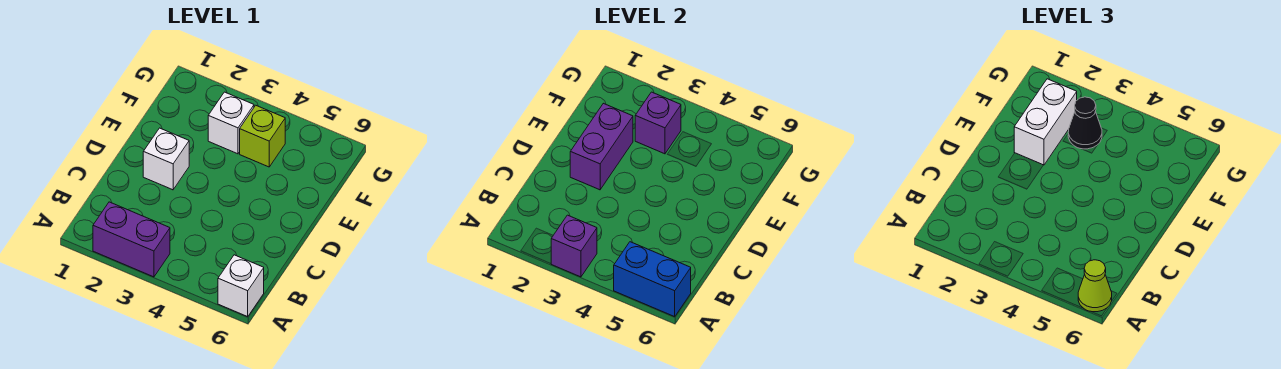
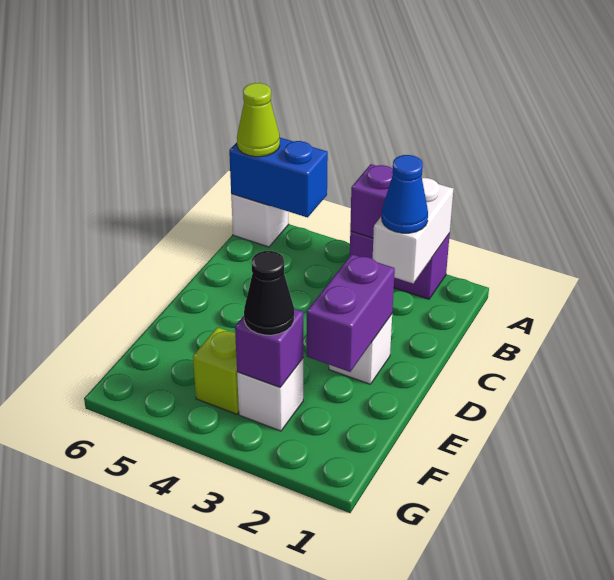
none -> blue cone B2 level 3
white brick E2:F2 level 3 -> white brick A2:B2 level 2

